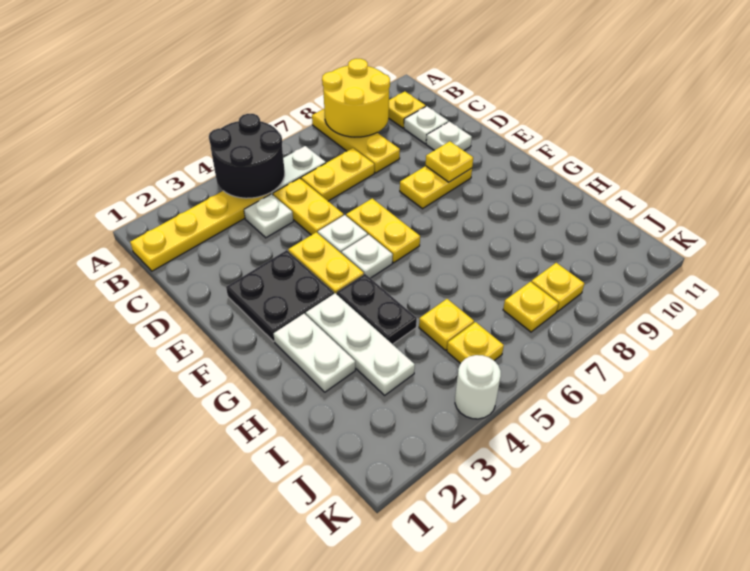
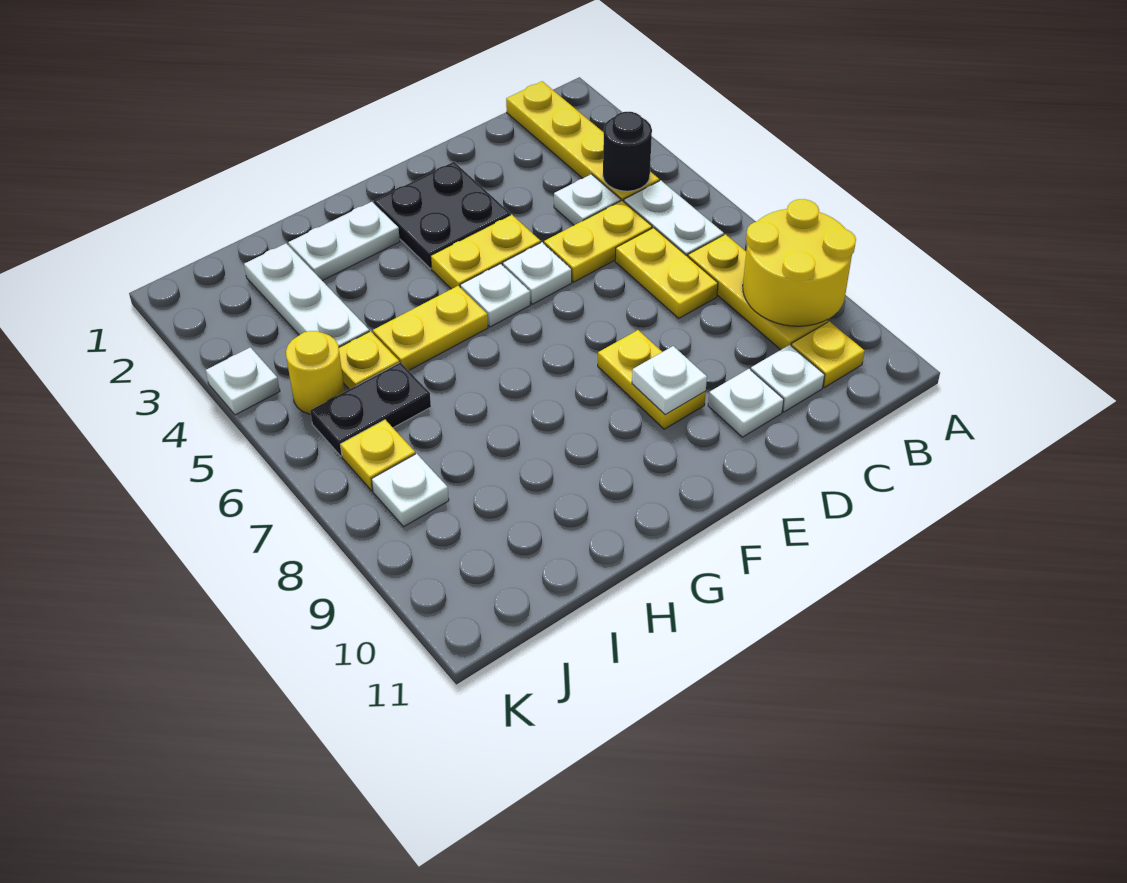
black round brick A4:B5 level 2 -> black round brick B4 level 2
yellow plate A8:C8 level 1 -> yellow plate B7:B9 level 1
yellow plate E6:F6 level 1 -> yellow plate G5:H5 level 1
yellow plate E9 level 2 -> white plate E9 level 2
white plate G3:I3 level 1 -> white plate I2:I4 level 1
black plate G4:H4 level 1 -> black plate I6:J6 level 1
yellow plate J5 level 1 -> yellow round brick J5 level 1
yellow plate J8 level 1 -> white plate J8 level 1
white round brick K4 level 1 -> white plate K4 level 1

